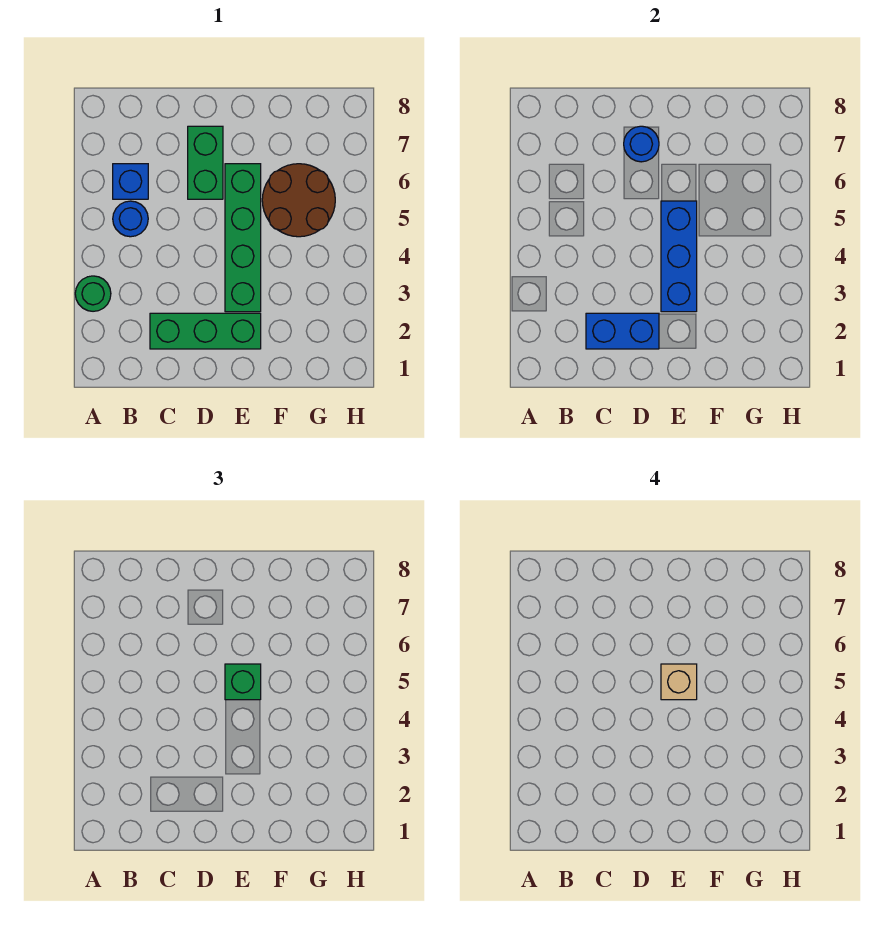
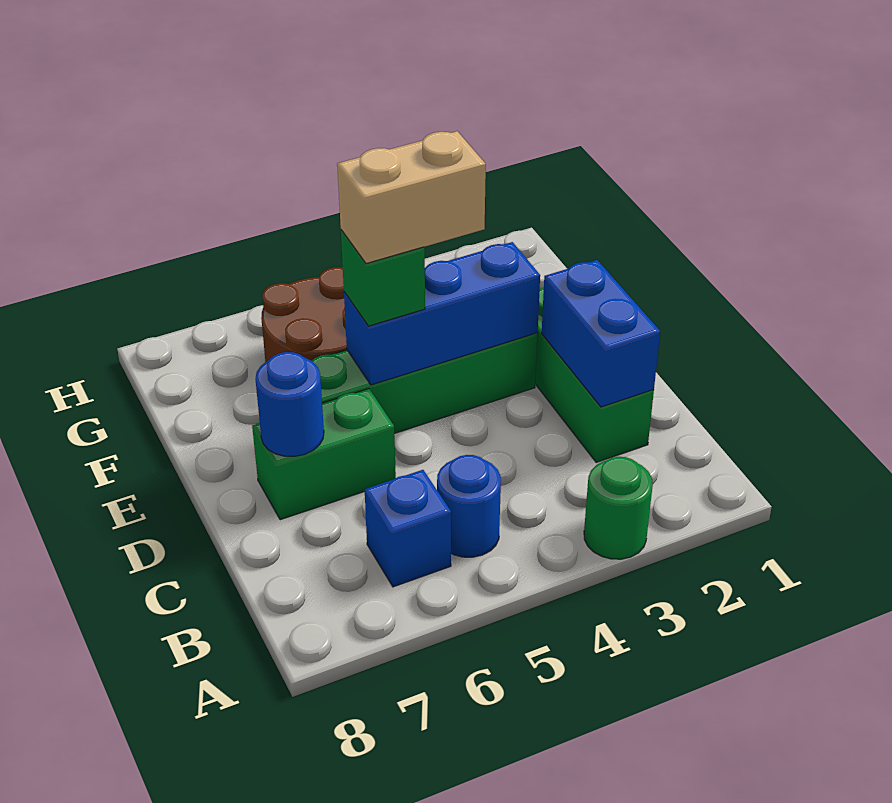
tan brick E5 level 4 -> tan brick E4:E5 level 4

